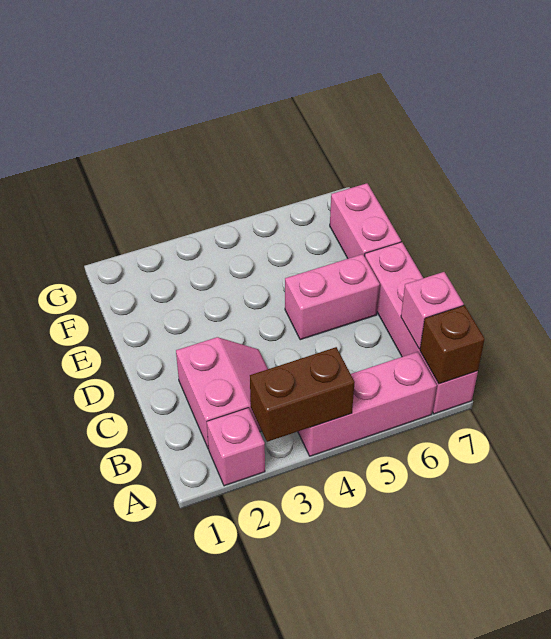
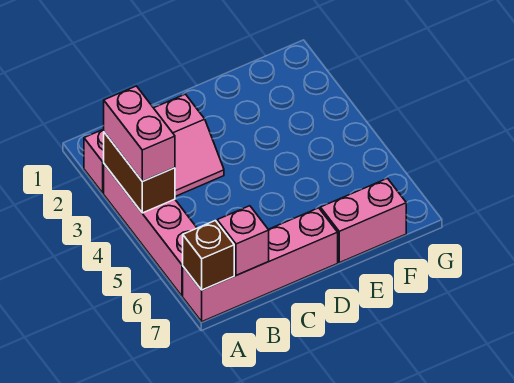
pink brick A4:A6 level 1 -> pink brick A3:A6 level 1
pink brick D5:D6 level 1 -> pink brick A3:A4 level 3

